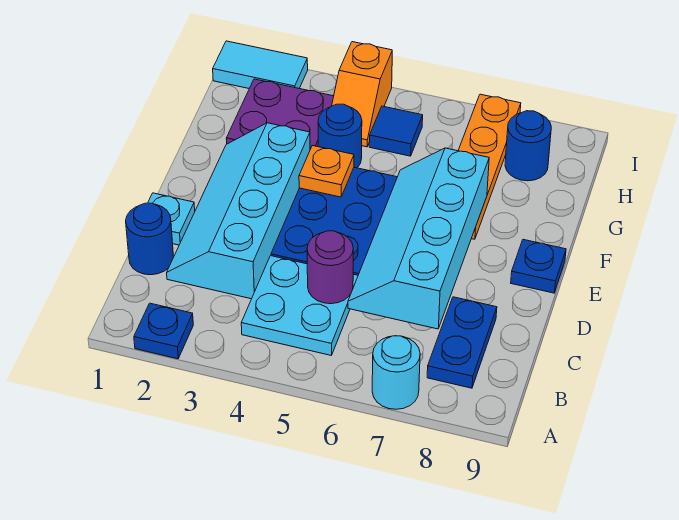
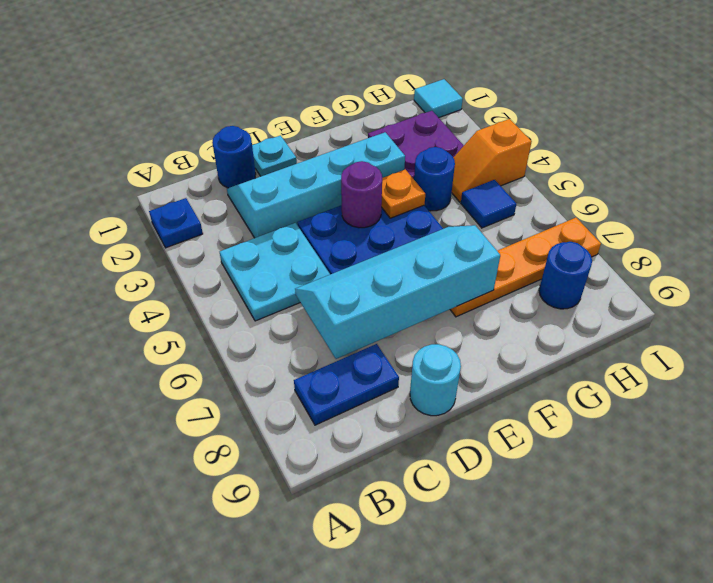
cyan round brick A7 level 1 -> cyan round brick D9 level 1
purple round brick C5 level 2 -> purple round brick E4 level 2
blue plate E9 level 1 -> none
cyan tile I1:I2 level 1 -> cyan tile I1 level 1

